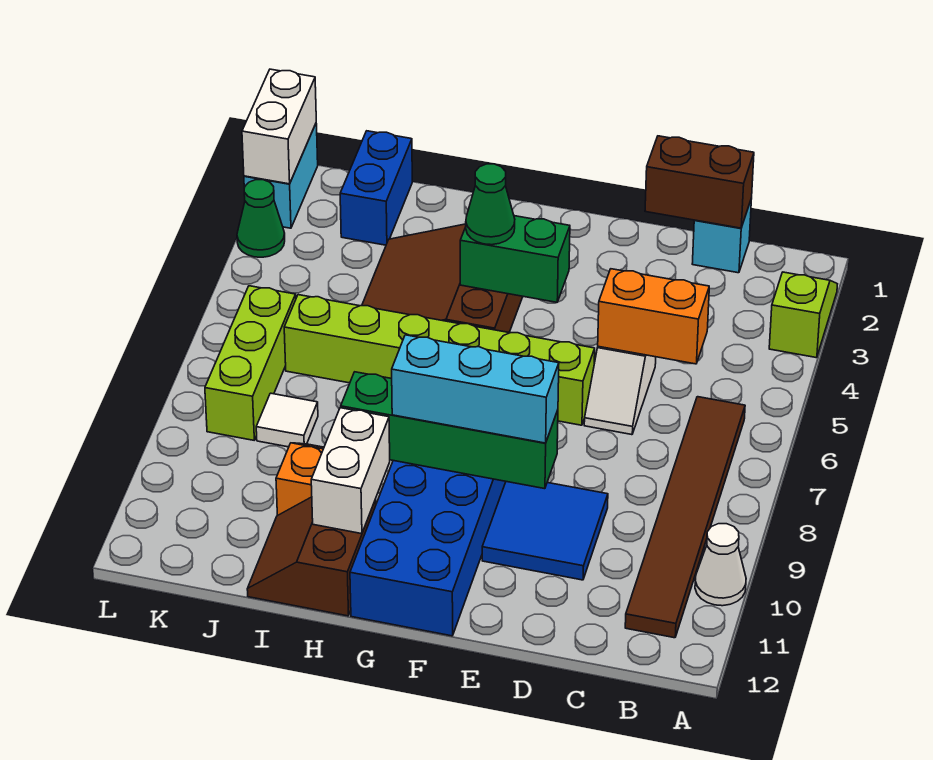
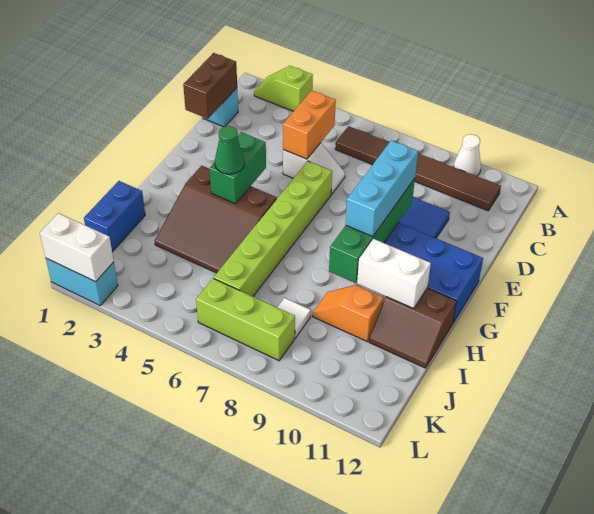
blue brick J1:J2 level 1 -> blue brick I1:J1 level 1
green cone L3 level 1 -> none

